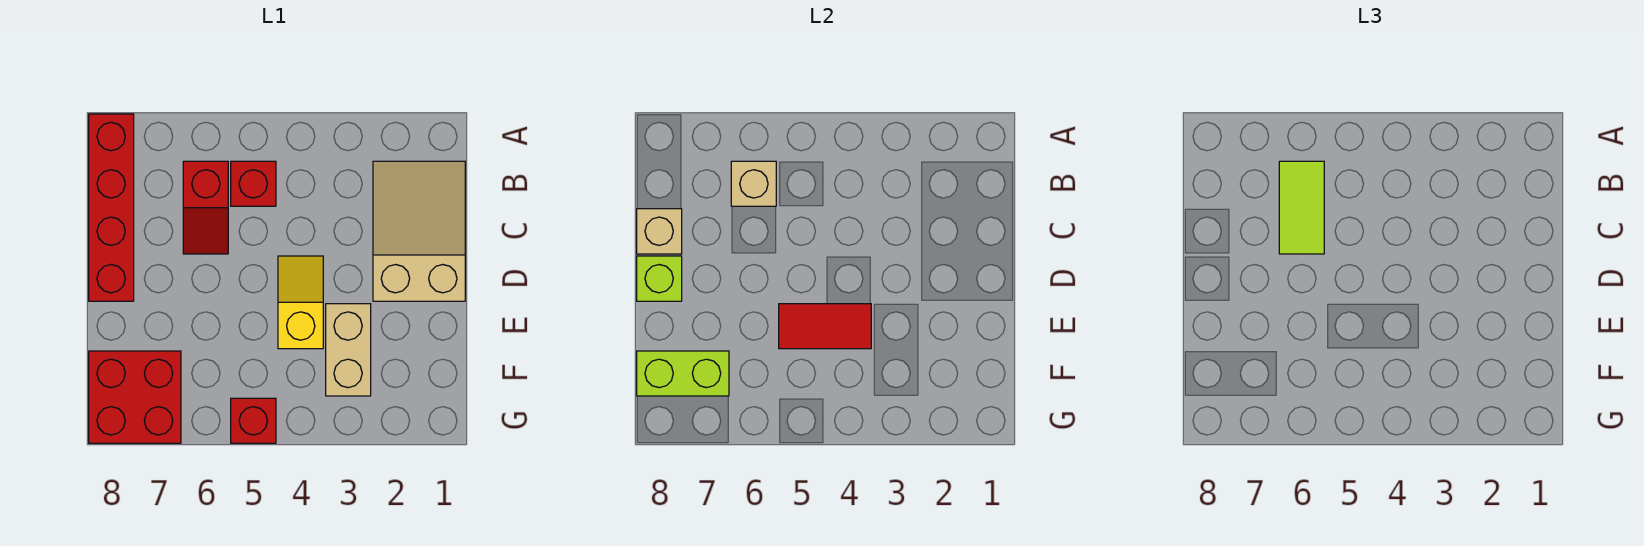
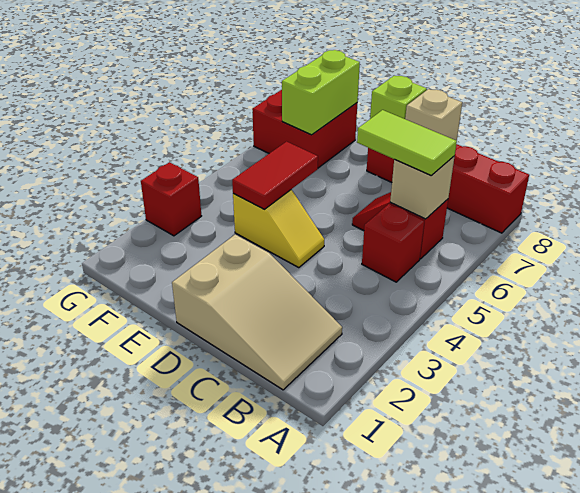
tan brick E3:F3 level 1 -> none
red brick G5 level 1 -> red brick G3 level 1

